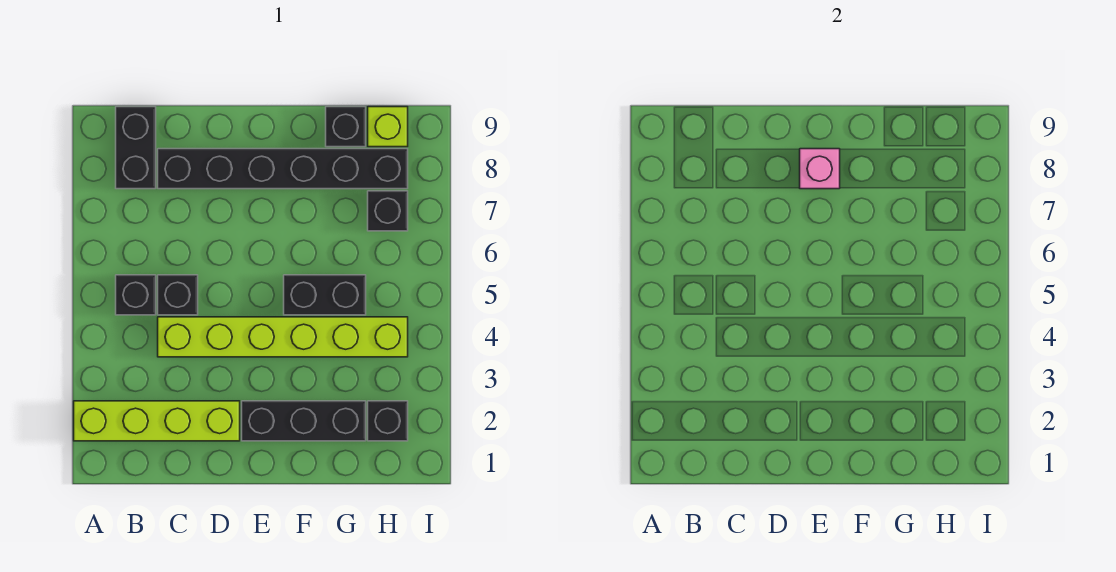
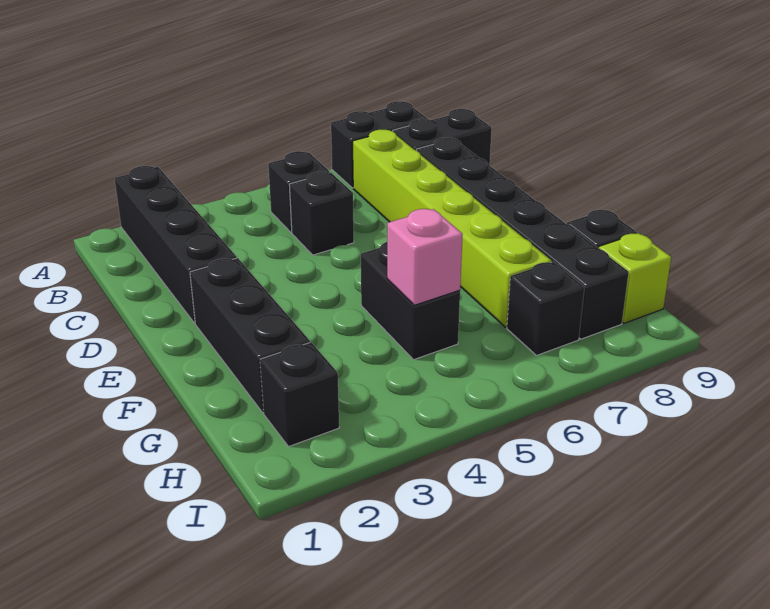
lime brick A2:D2 level 1 -> black brick A2:D2 level 1
none -> black brick A7:A8 level 1
lime brick C4:H4 level 1 -> lime brick B7:G7 level 1
pink brick E8 level 2 -> pink brick G5 level 2

